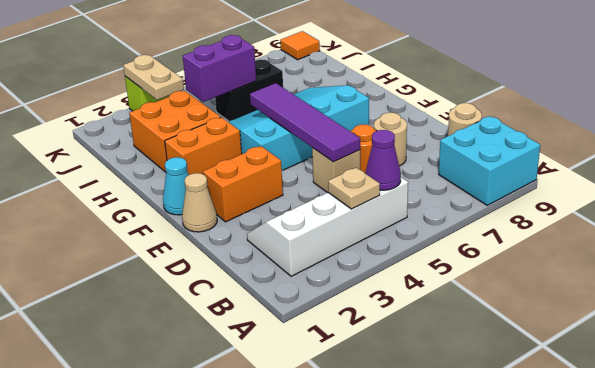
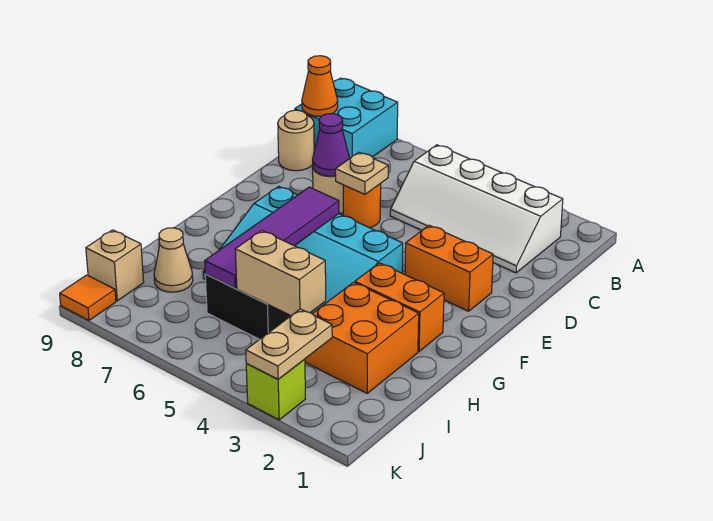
tan plate B4 level 2 -> tan plate D6 level 2
purple cone B5 level 2 -> purple cone D7 level 2
none -> orange cone B9 level 2
tan brick D5 level 1 -> tan brick J9 level 1
purple tile D5:G5 level 2 -> purple tile F6:I6 level 2
tan cone E1 level 1 -> tan cone I8 level 1
cyan cone F1 level 1 -> none
purple brick I4:I5 level 2 -> tan brick I4:I5 level 2

